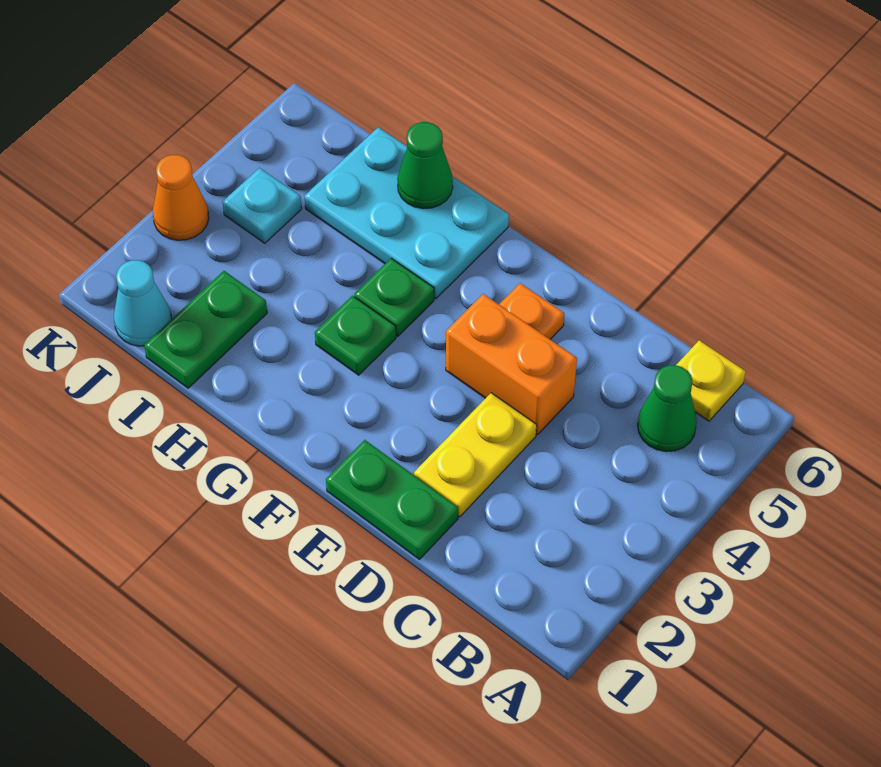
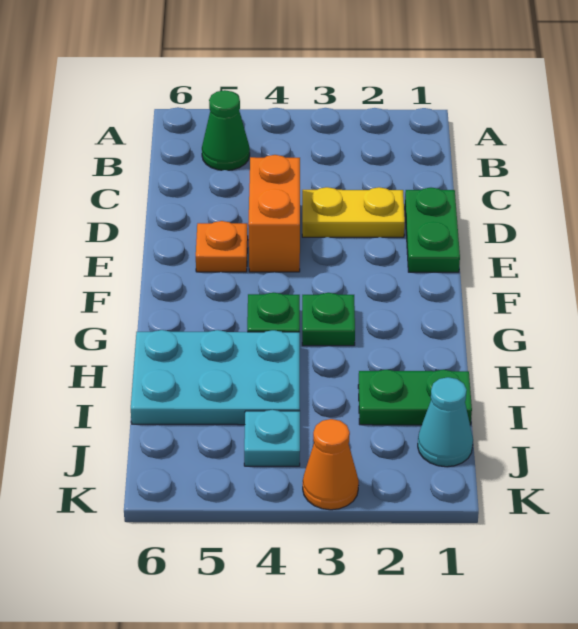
yellow plate B6 level 1 -> none
cyan plate G5:I6 level 1 -> cyan plate H4:I6 level 1
green cone H6 level 2 -> none

